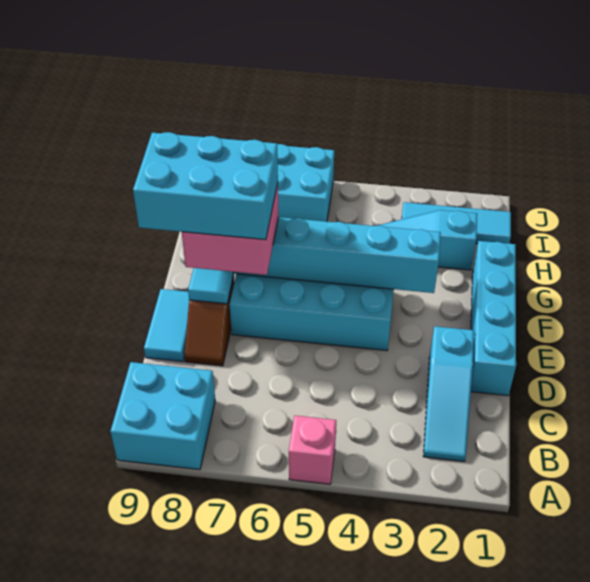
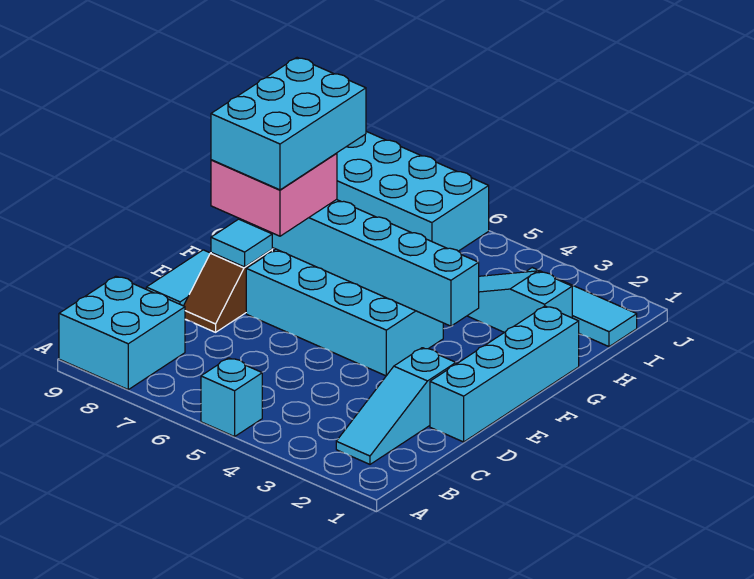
pink brick A5 level 1 -> cyan brick A5 level 1
cyan brick E7:F9 level 4 -> cyan brick E7:G8 level 4

